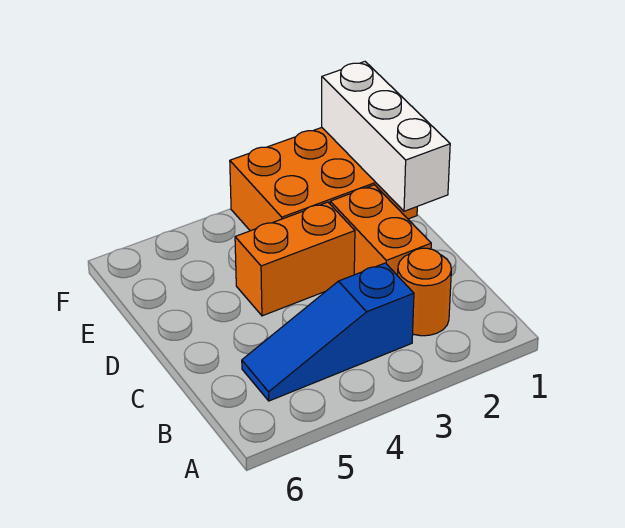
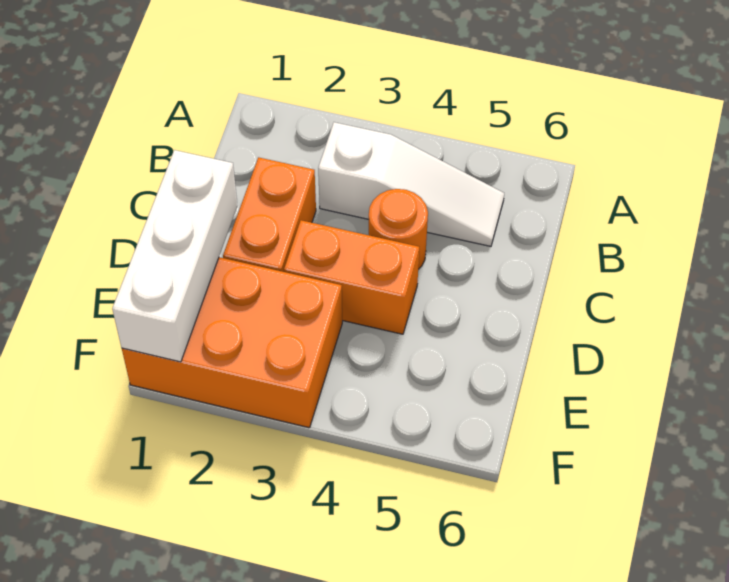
orange round brick B2 level 1 -> orange round brick C4 level 1
blue slope B3:B5 level 1 top 3 -> white slope B3:B5 level 1 top 3

